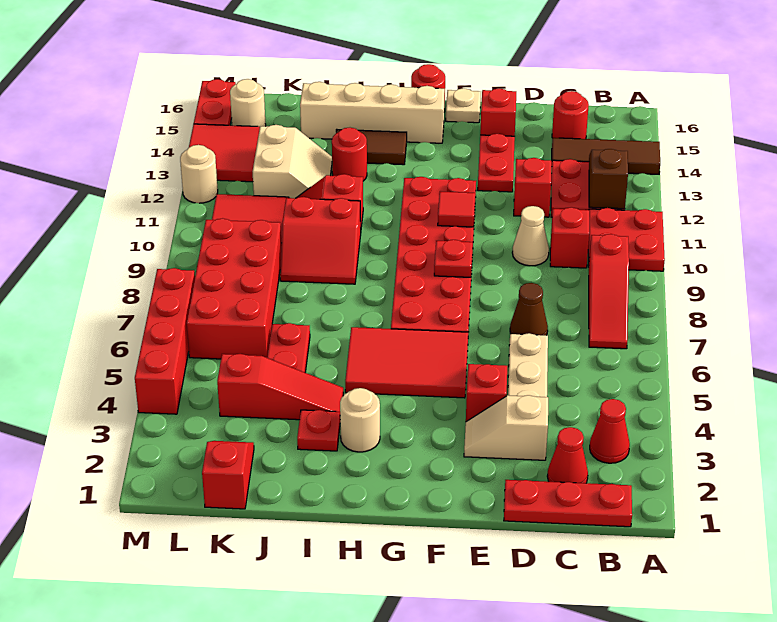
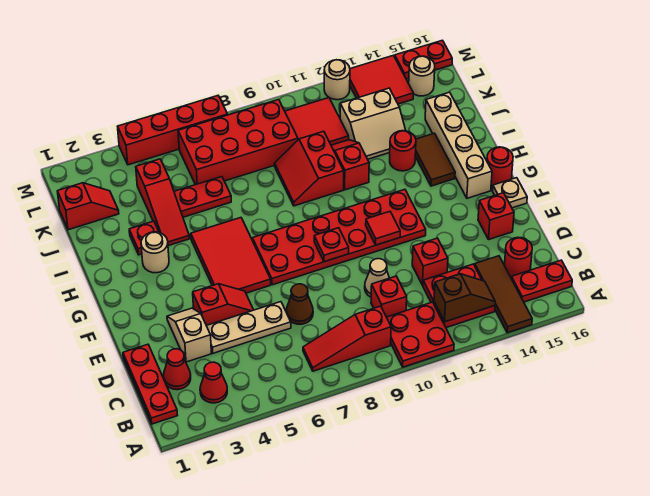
red plate E13:E14 level 1 -> red plate B15:B16 level 1

